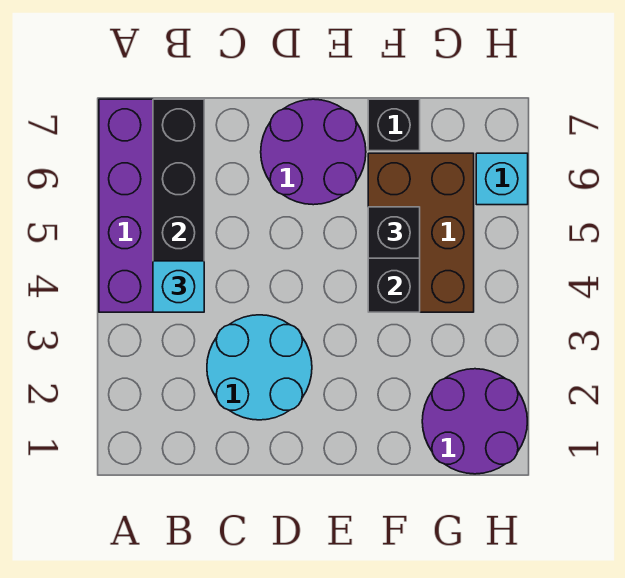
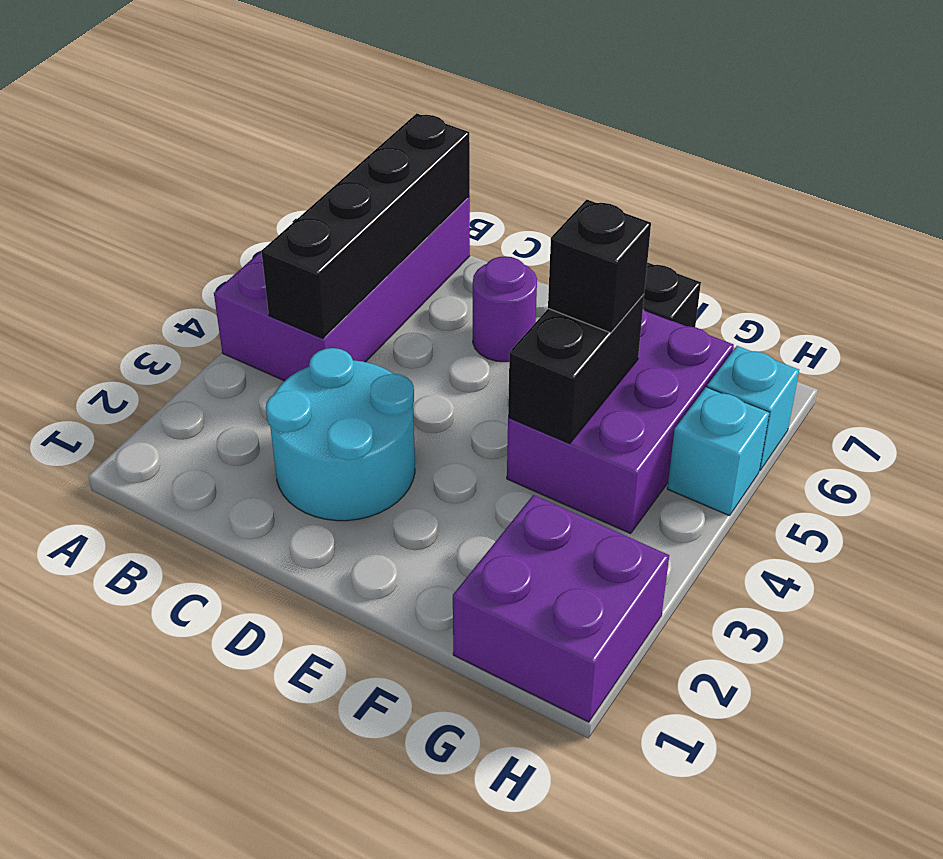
cyan brick B4 level 3 -> cyan brick H5 level 1
purple round brick D6:E7 level 1 -> purple round brick D6 level 1
brown brick F4:G6 level 1 -> purple brick F4:G6 level 1
purple round brick G1:H2 level 1 -> purple brick G1:H2 level 1

